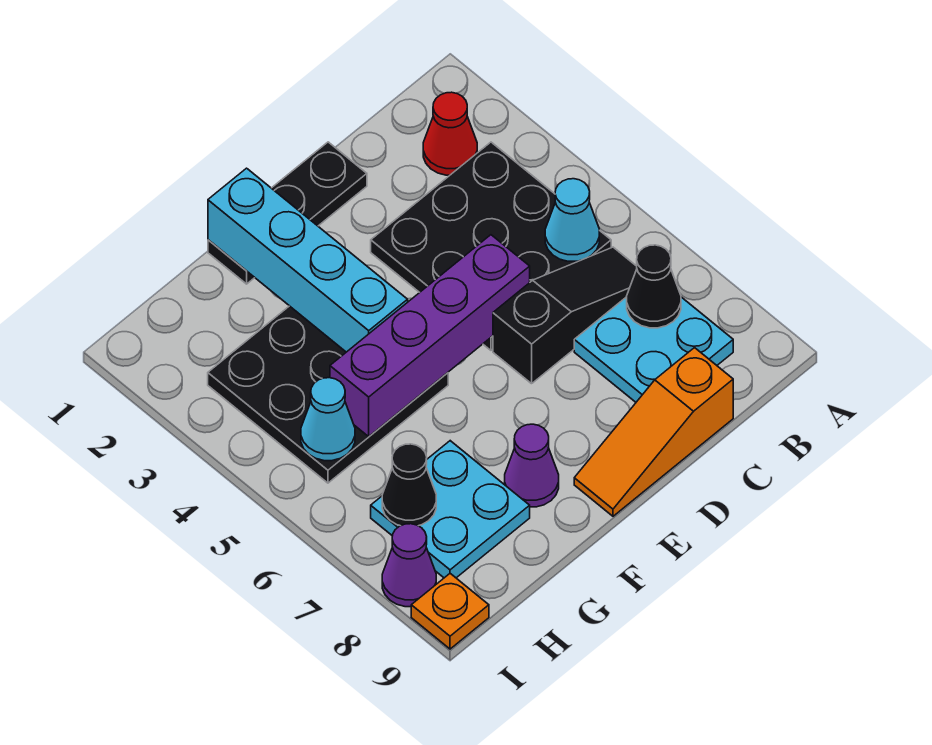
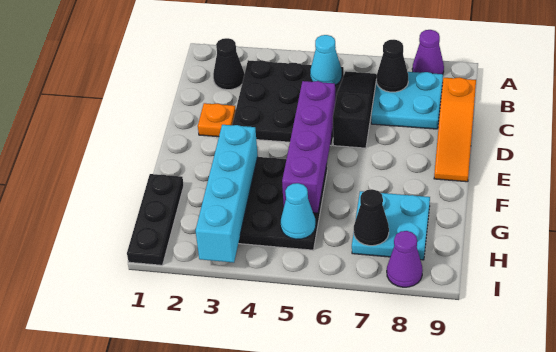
red cone B2 level 1 -> black cone B2 level 1
black plate D1:F1 level 1 -> black plate G1:I1 level 1
cyan brick F1:F4 level 2 -> cyan brick F3:I3 level 2
purple cone F8 level 1 -> purple cone A8 level 1
orange plate I9 level 1 -> orange plate D2 level 1

